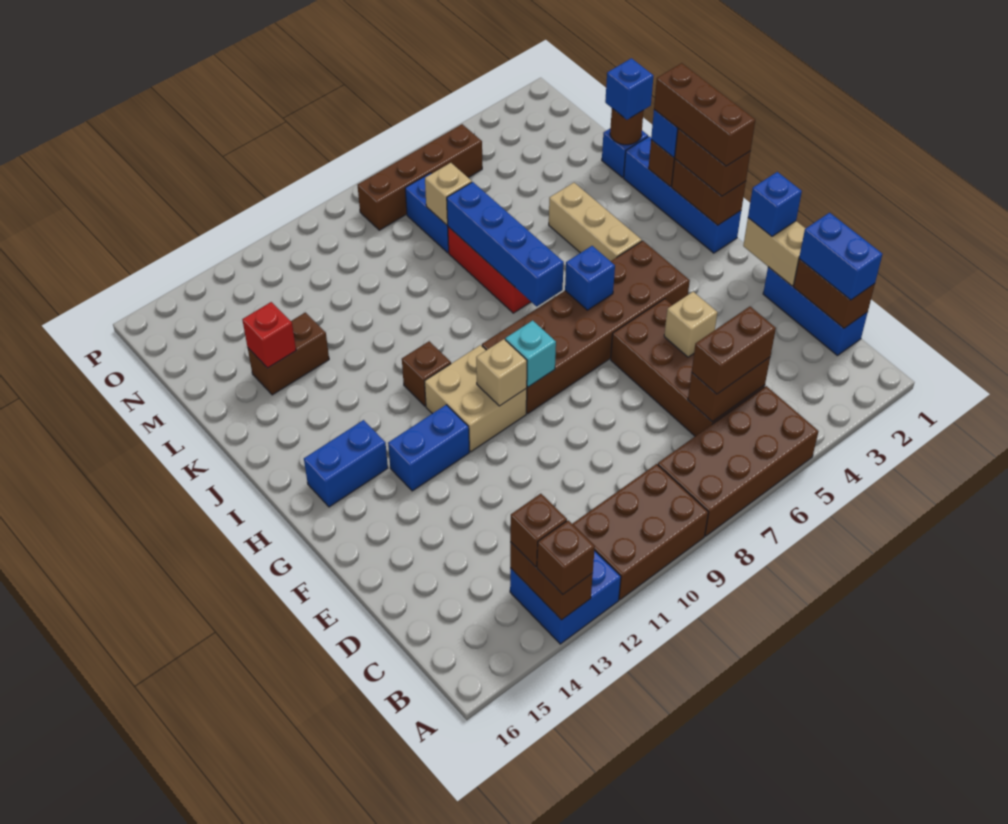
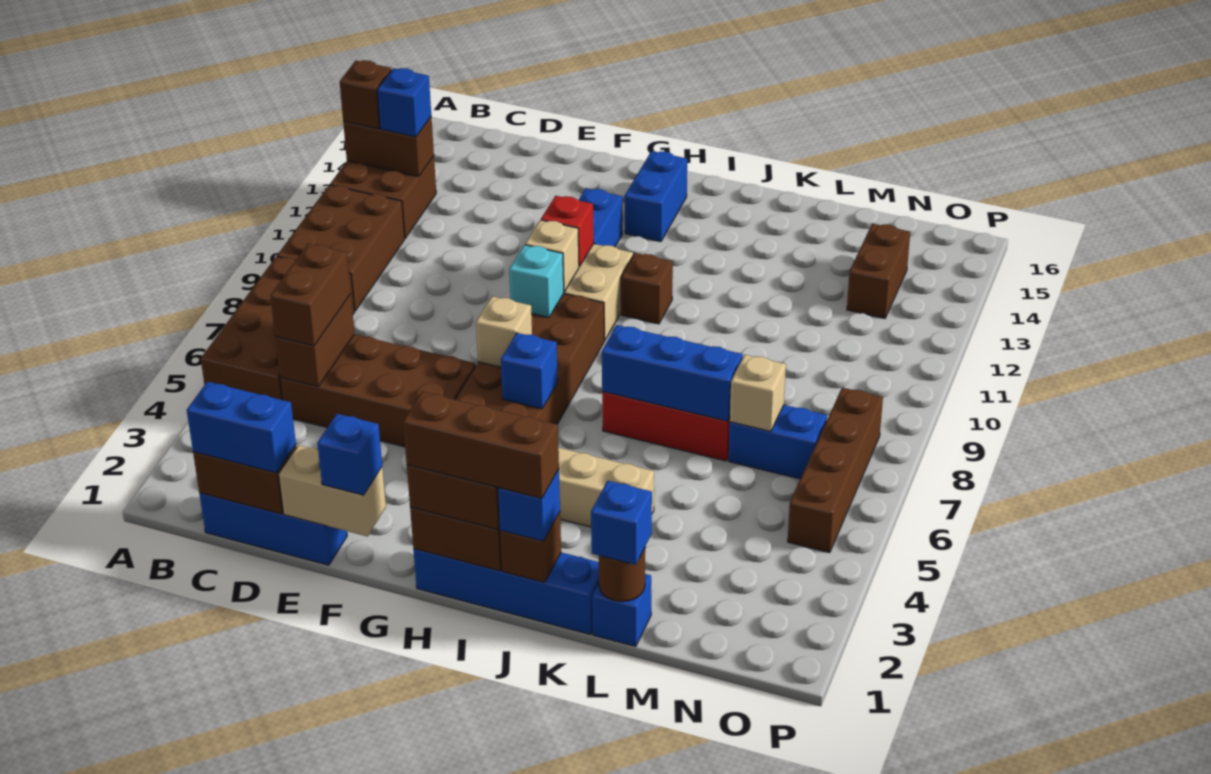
blue brick A12:B13 level 1 -> brown brick A12:B13 level 1
brown brick B13 level 3 -> blue brick B13 level 3
tan brick E5 level 2 -> tan brick G7 level 2
blue brick I7:L7 level 2 -> blue brick J7:L7 level 2
brown brick L13:L14 level 1 -> brown brick N13:N14 level 1
red brick L14 level 2 -> red brick G11 level 2

